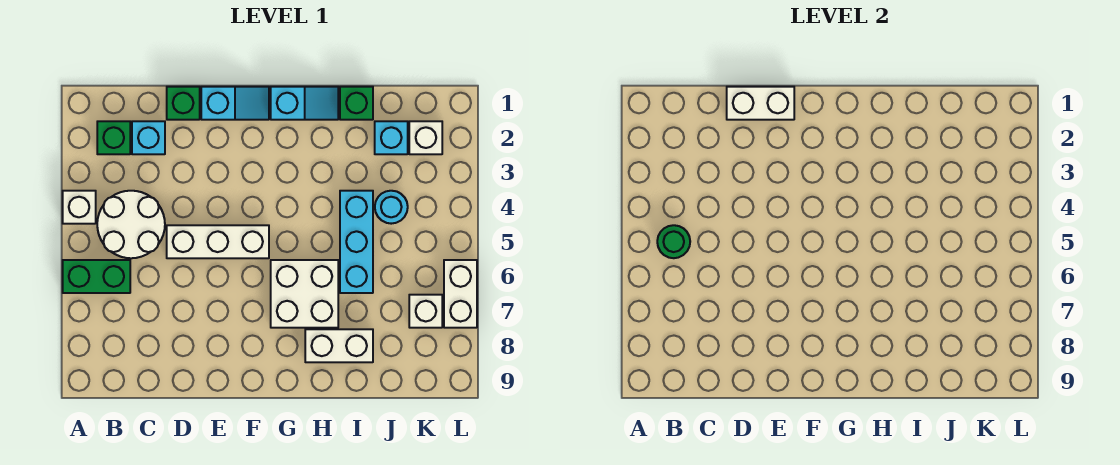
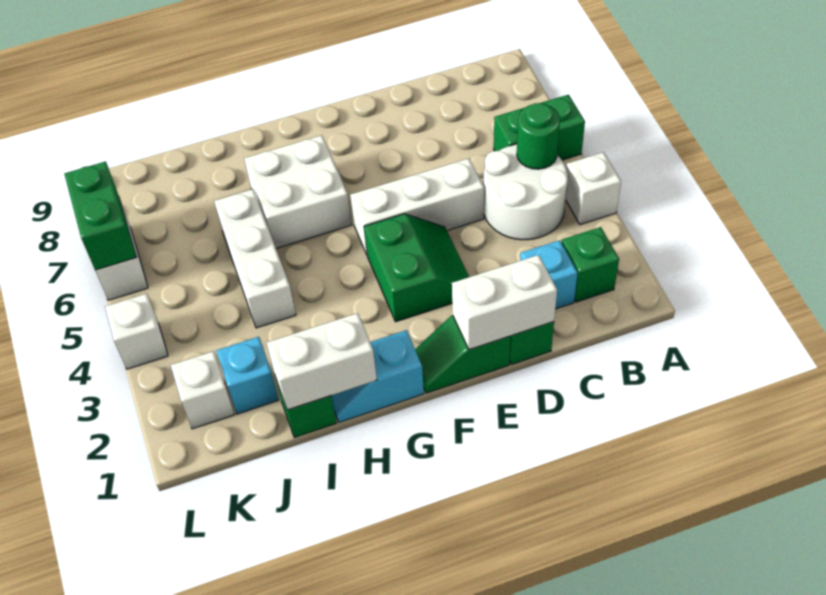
cyan slope E1:F1 level 1 top E -> green slope E1:F1 level 1 top E
none -> green slope E3:F4 level 1 top F
white brick H8:I8 level 1 -> white brick H1:I1 level 2
cyan brick I4:I6 level 1 -> white brick I4:I6 level 1
cyan round brick J4 level 1 -> none
white brick K7 level 1 -> white brick L4 level 1
none -> green brick L6:L7 level 2

